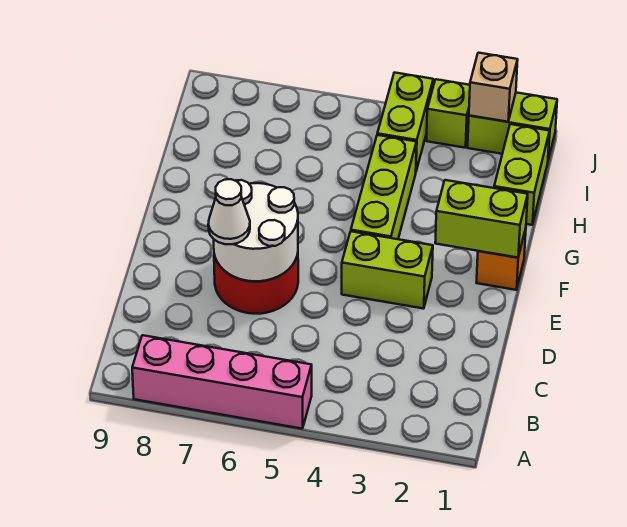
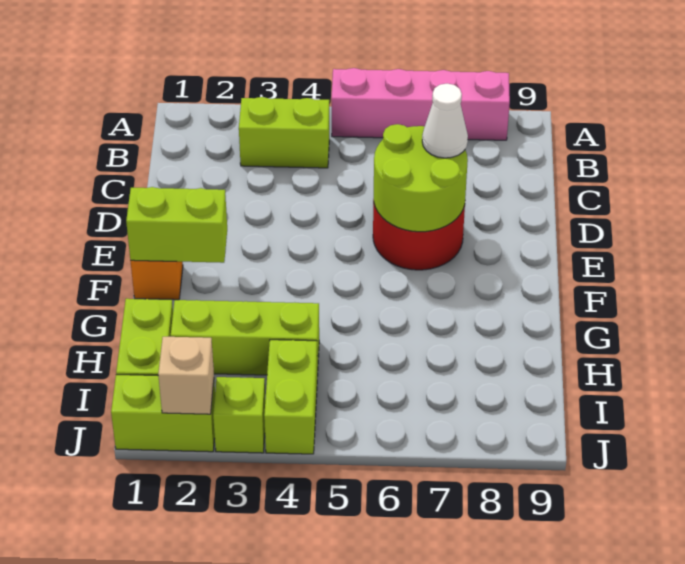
white round brick D6:E7 level 2 -> lime round brick D6:E7 level 2
lime brick E3:E4 level 1 -> lime brick B3:B4 level 1
lime brick F4:H4 level 1 -> lime brick H2:H4 level 1

